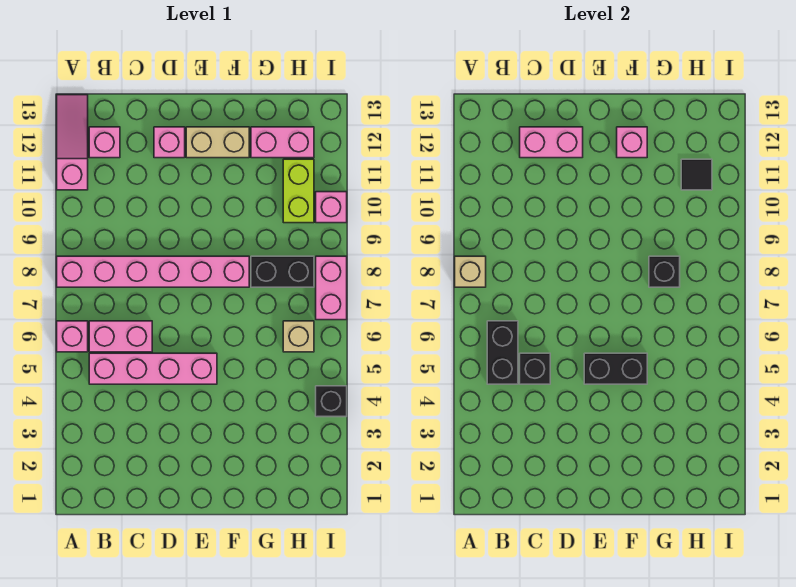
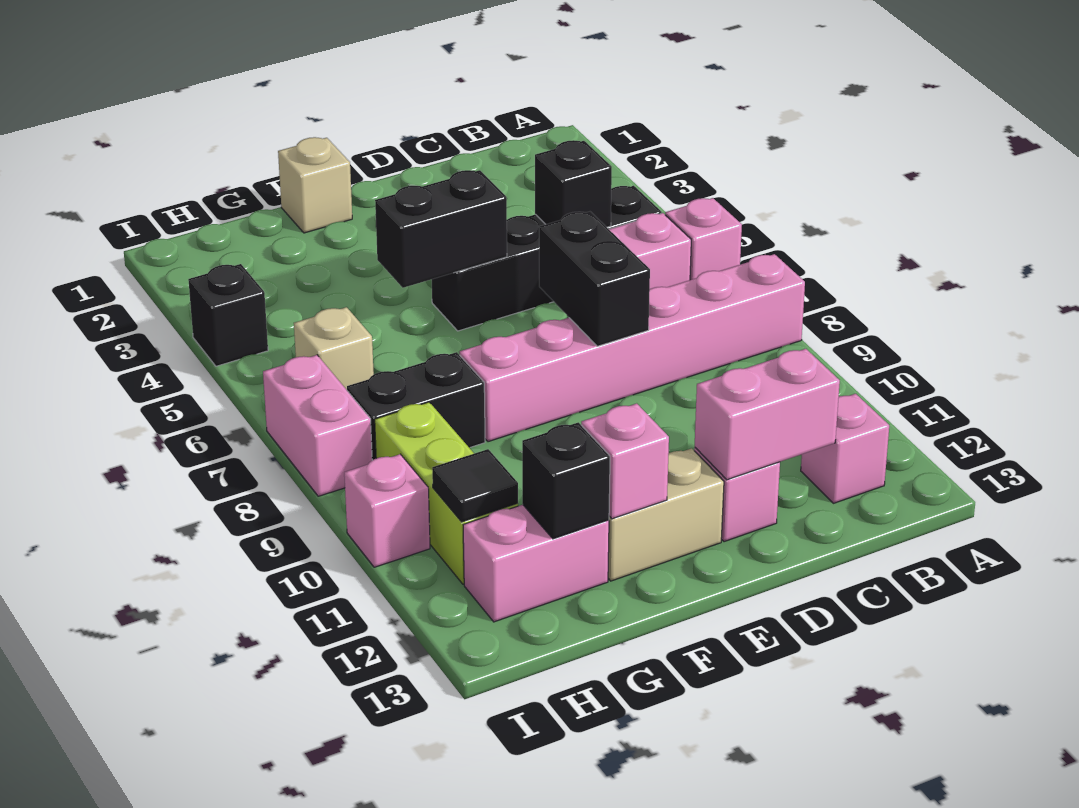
tan brick A8 level 2 -> tan brick F1 level 1
pink slope A11:A13 level 1 top 11 -> none
pink brick B5:E5 level 1 -> black brick B5:E5 level 1
black brick B5:B6 level 2 -> black brick D7:D8 level 2
black brick G8 level 2 -> black brick G12 level 2
lime brick H10:H11 level 1 -> lime brick H9:H11 level 1

